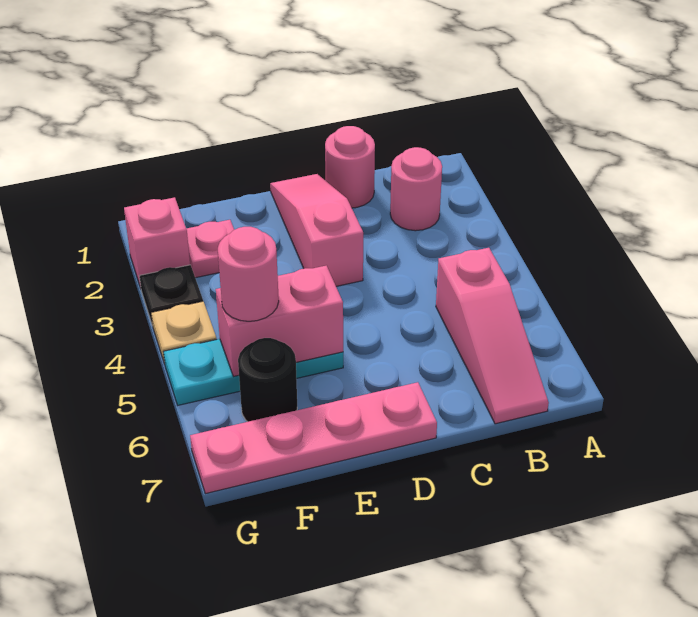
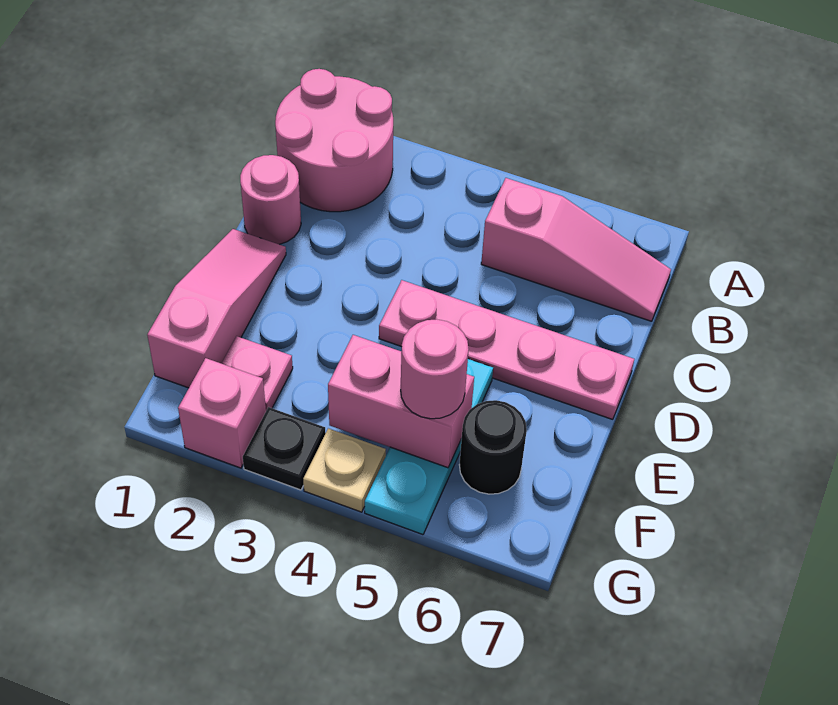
pink round brick B2 level 1 -> pink round brick A1:B2 level 1
pink slope D1:D3 level 1 top 3 -> pink slope D1:F1 level 1 top F
pink plate D7:G7 level 1 -> pink plate D4:D7 level 1
pink brick E5:F5 level 2 -> pink brick F4:F5 level 2

